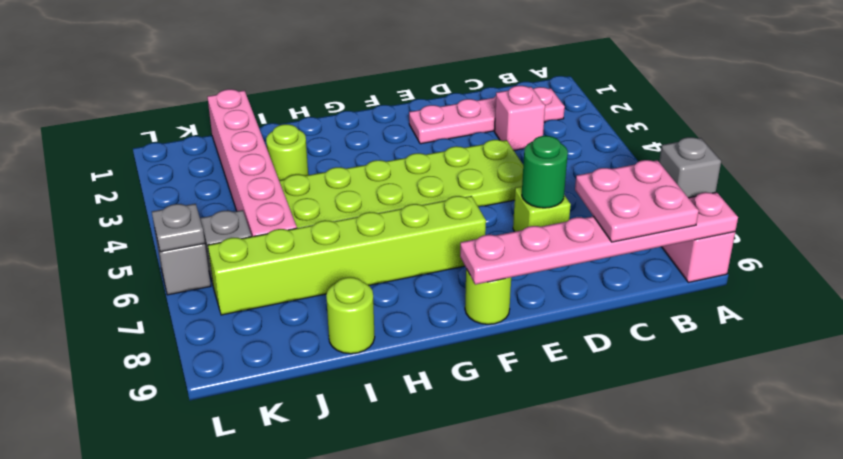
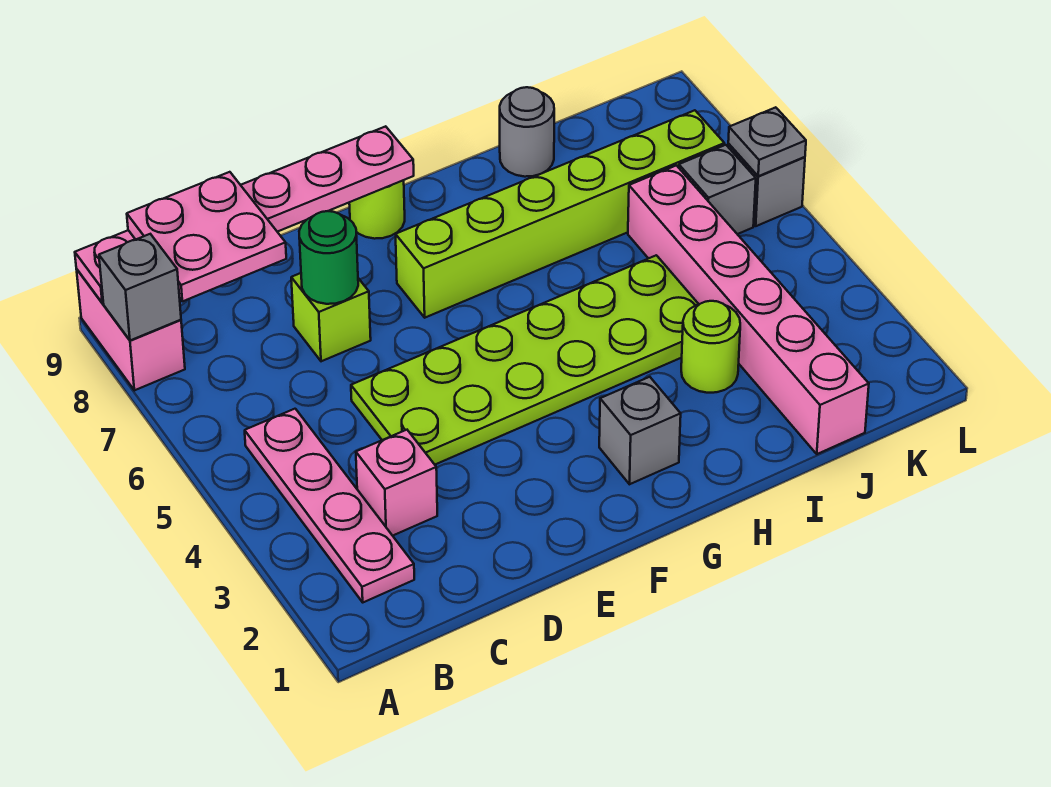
pink plate B2:E2 level 1 -> pink plate B2:B5 level 1
none -> grey brick G2 level 1
lime round brick I9 level 1 -> grey round brick I9 level 1

